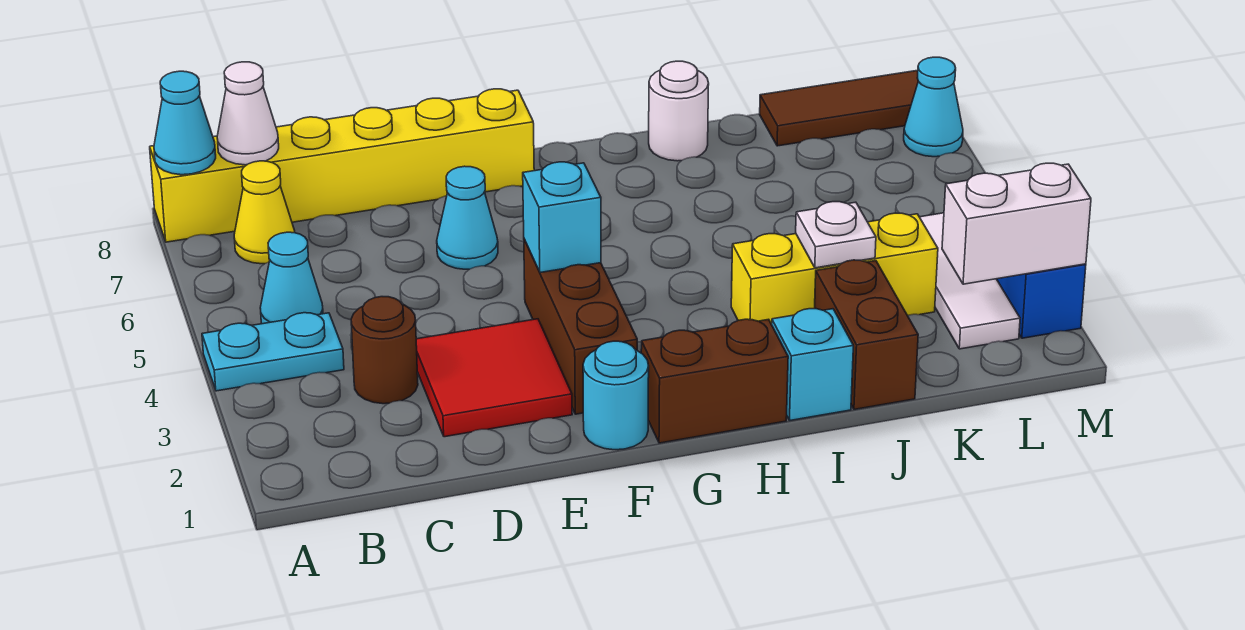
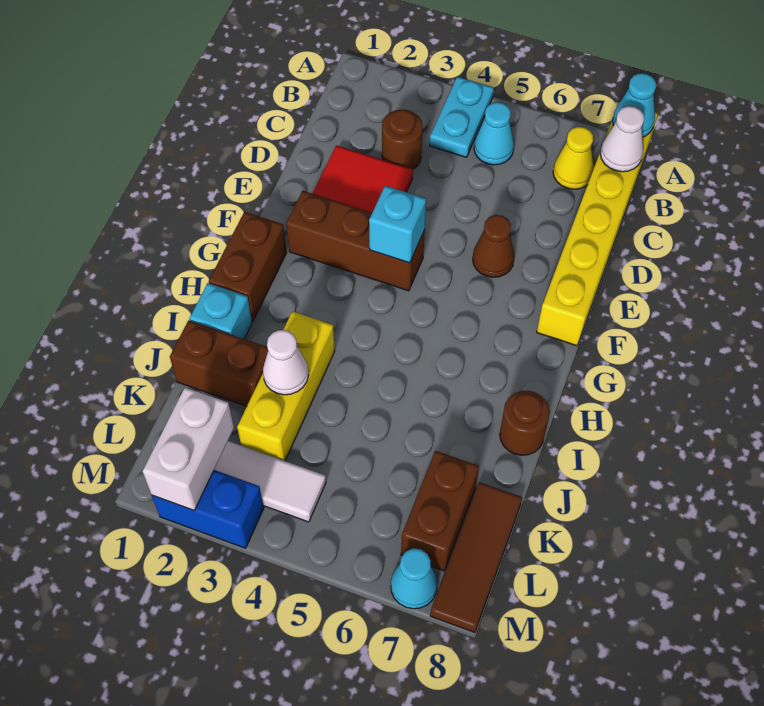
cyan cone E6 level 1 -> brown cone E6 level 1
cyan round brick F1 level 1 -> none
white round brick I8 level 1 -> brown round brick I8 level 1
white plate J3 level 2 -> white cone J3 level 2
none -> brown brick K7:L7 level 1

